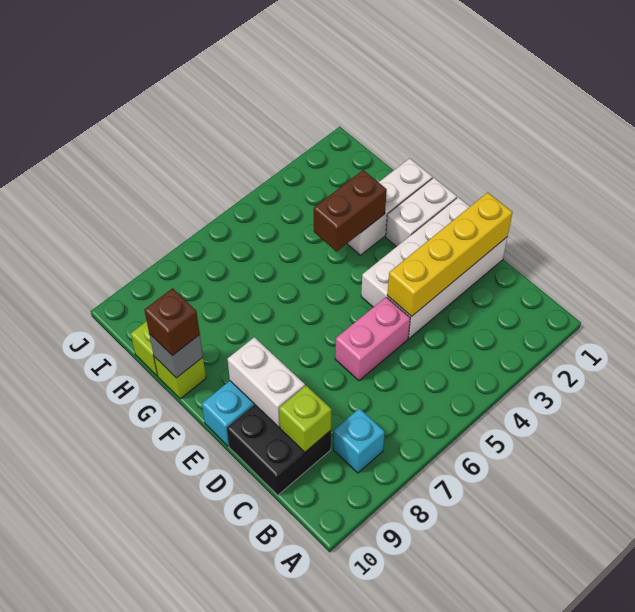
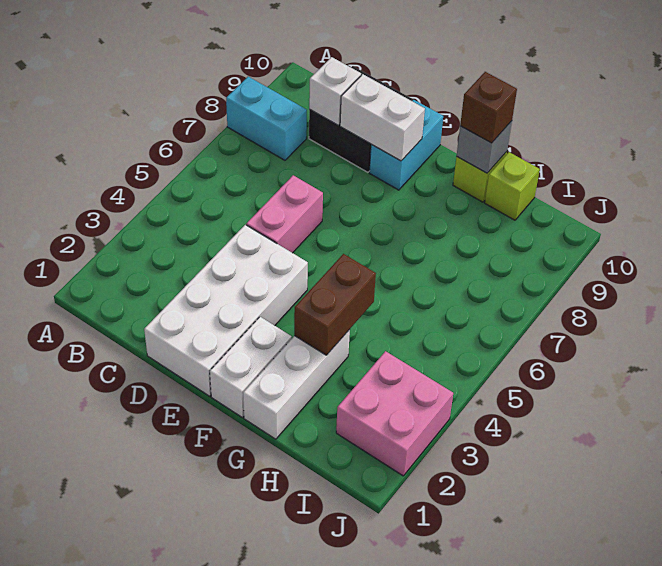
cyan brick B8 level 1 -> cyan brick A8:B8 level 1
lime brick C9 level 2 -> white brick C9 level 2
yellow brick D1:D4 level 2 -> none
none -> pink brick I2:J3 level 1

